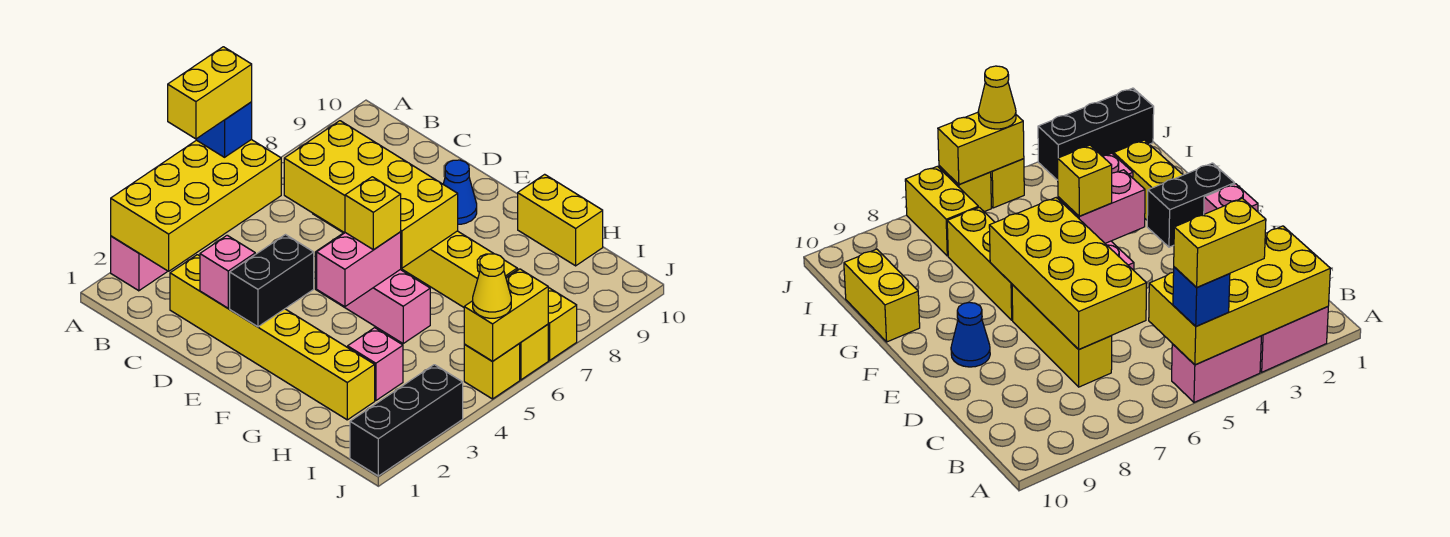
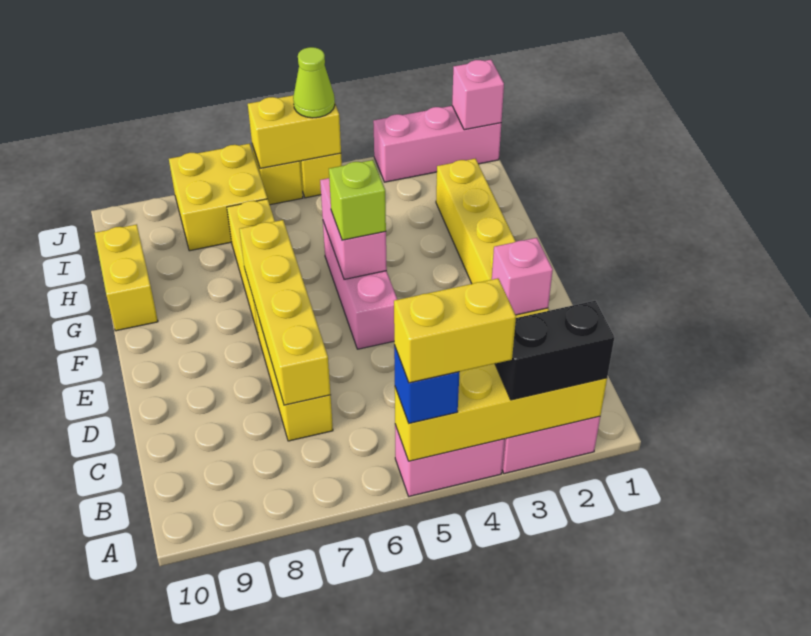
yellow brick A2:B5 level 2 -> yellow brick A2:A5 level 2
yellow brick C6:F7 level 2 -> yellow brick C7:F7 level 2
black brick E2:E3 level 2 -> black brick A2:A3 level 3
blue cone E9 level 1 -> none
pink brick F4:F5 level 2 -> pink brick F5:G5 level 2
yellow brick F5 level 3 -> lime brick F5 level 3
pink brick H3 level 1 -> pink brick J1 level 2
yellow brick I7:J7 level 1 -> yellow brick I7:J8 level 1
black brick J1:J3 level 1 -> pink brick J1:J3 level 1
yellow cone J5 level 3 -> lime cone J5 level 3

